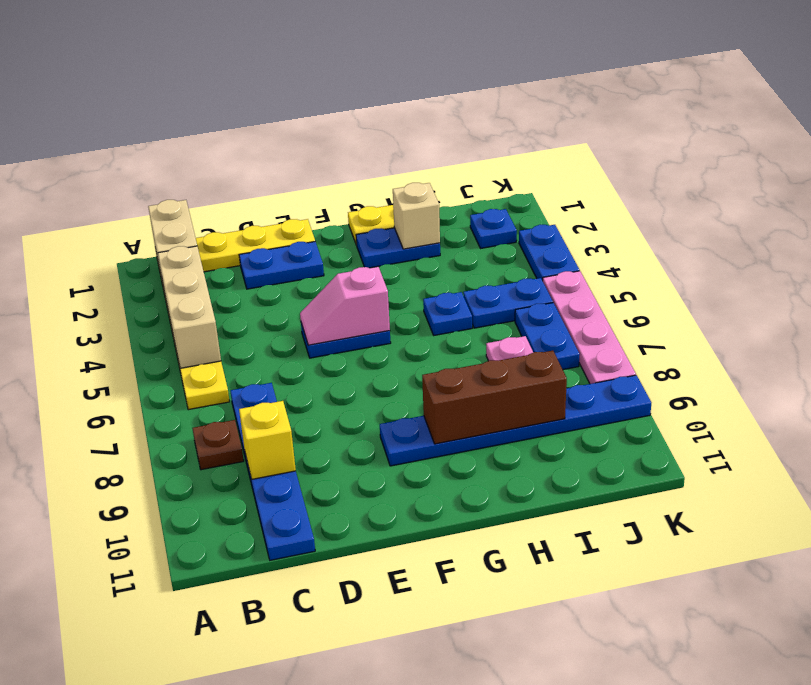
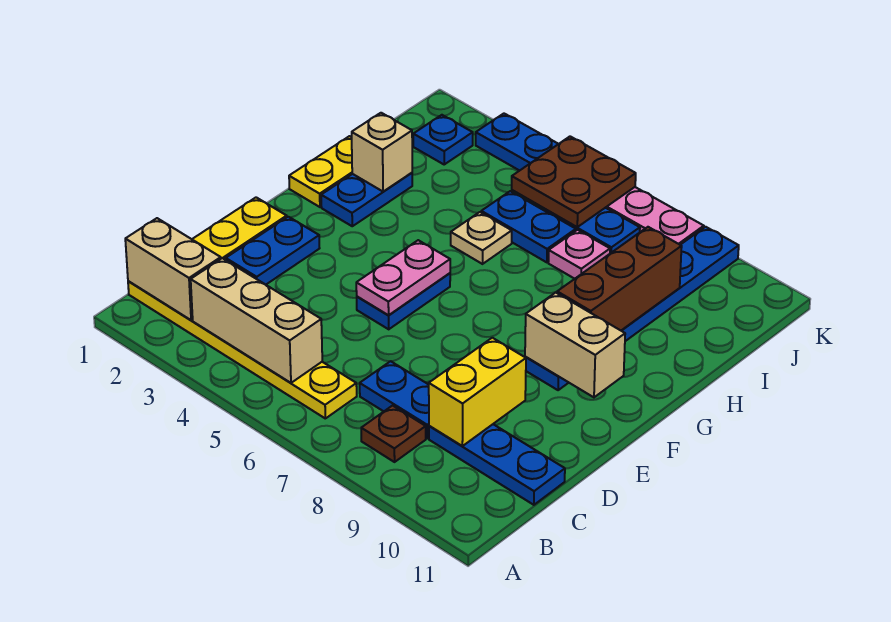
yellow brick C9 level 2 -> yellow brick C9:D9 level 2
pink slope E5:F5 level 2 top F -> pink plate E5:F5 level 2
none -> tan brick F9:F10 level 2
blue plate H5 level 1 -> tan plate H5 level 1
blue plate I5:J5 level 1 -> blue plate I5:I6 level 1
none -> brown plate J5:K6 level 2

